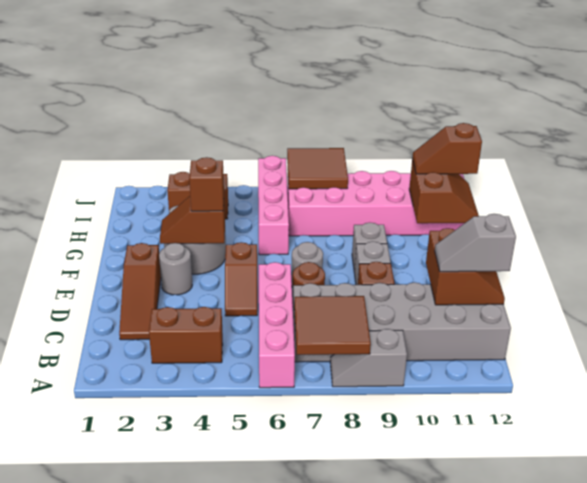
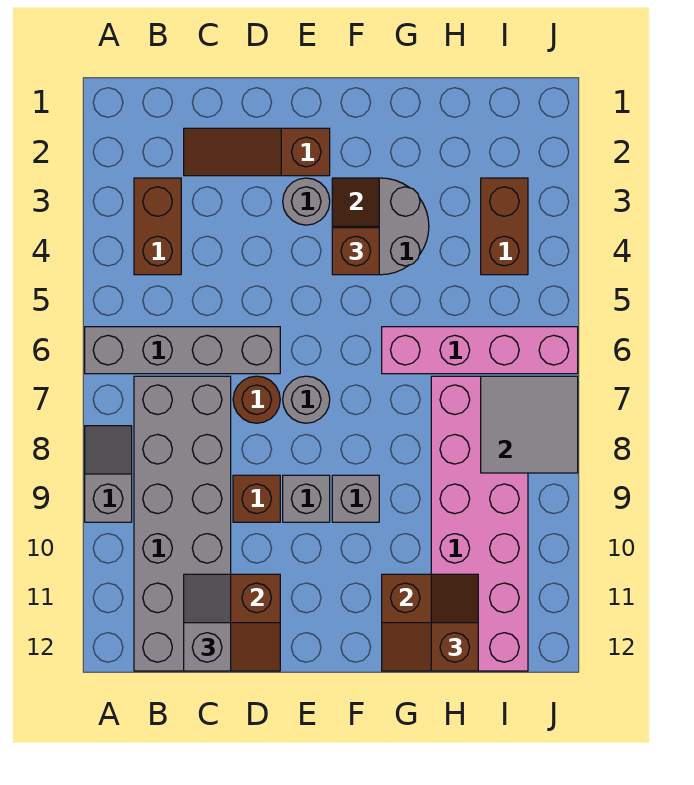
pink brick A6:D6 level 1 -> grey brick A6:D6 level 1
brown tile A7:B8 level 2 -> none
brown slope D5:E5 level 1 top E -> none
brown tile I7:J8 level 2 -> grey tile I7:J8 level 2

